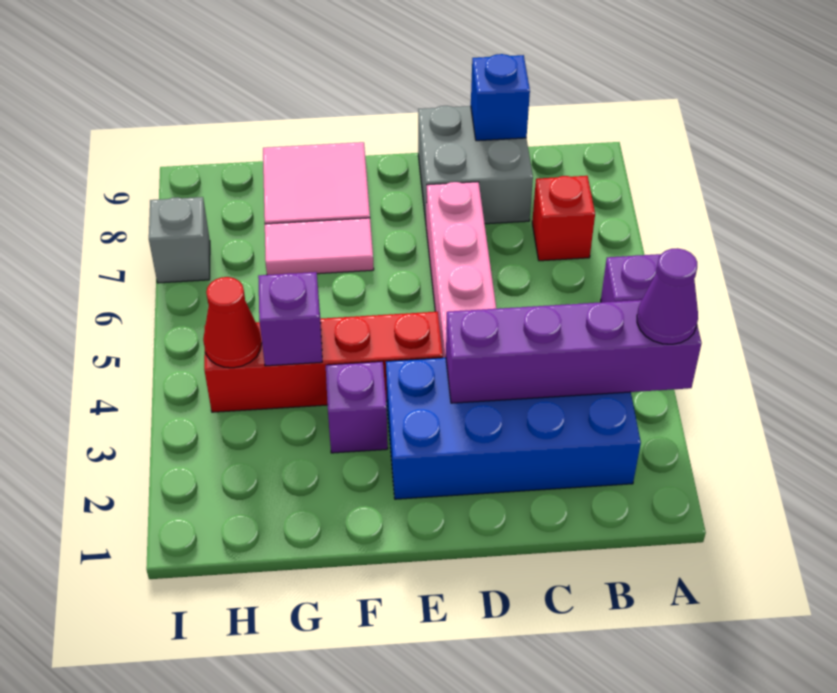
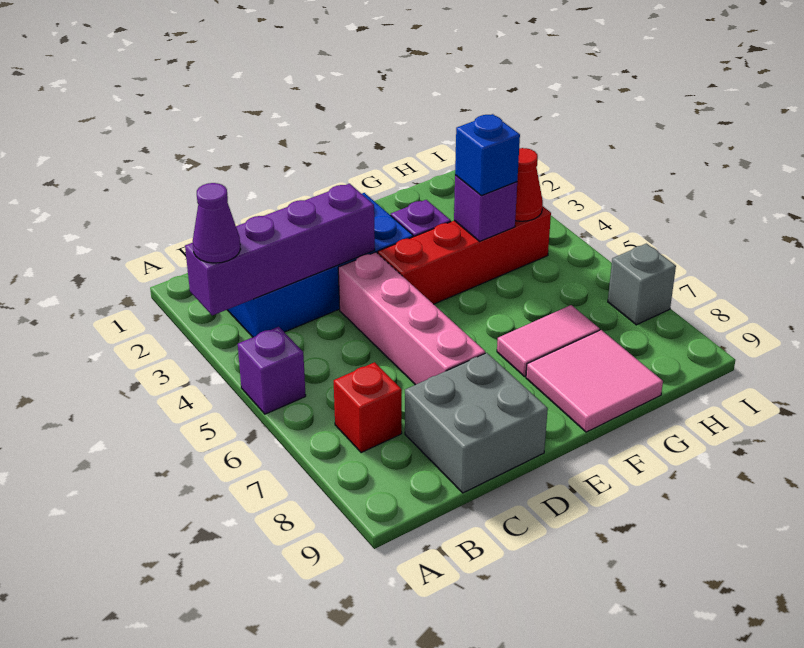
blue brick C9 level 2 -> blue brick G4 level 3

